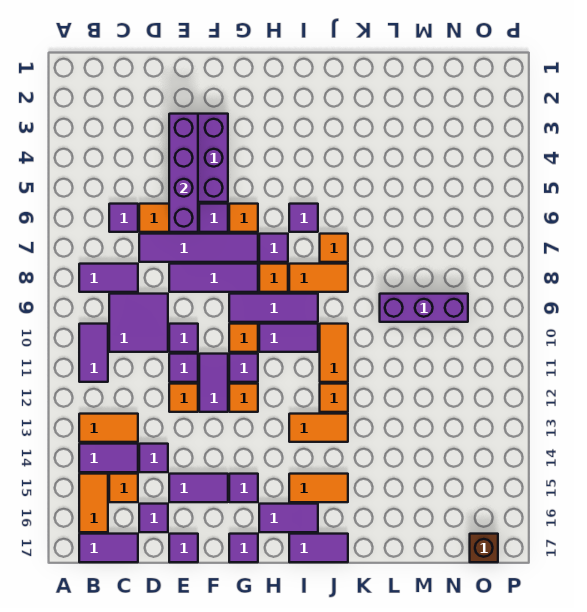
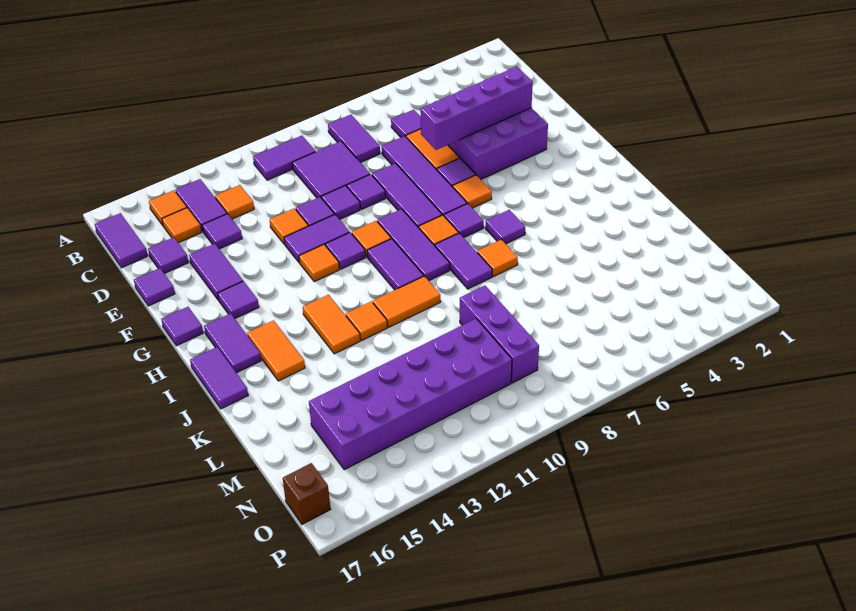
orange tile B13:C13 level 1 -> orange tile C13 level 1
orange tile B15:B16 level 1 -> orange tile B15 level 1
none -> purple tile E9 level 1
orange tile I8:J8 level 1 -> purple tile I8:J8 level 1
none -> purple brick M10:N15 level 1

